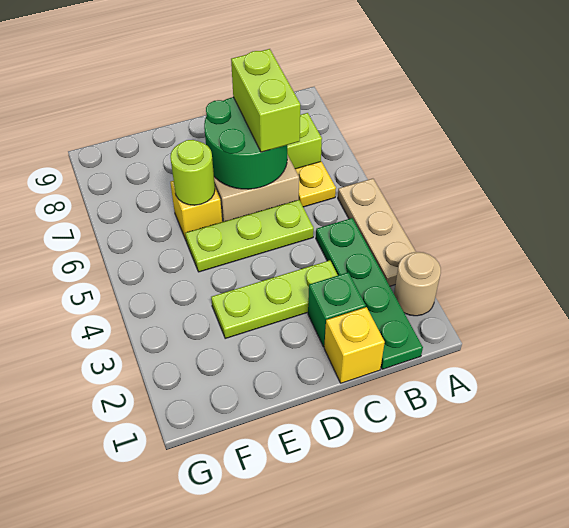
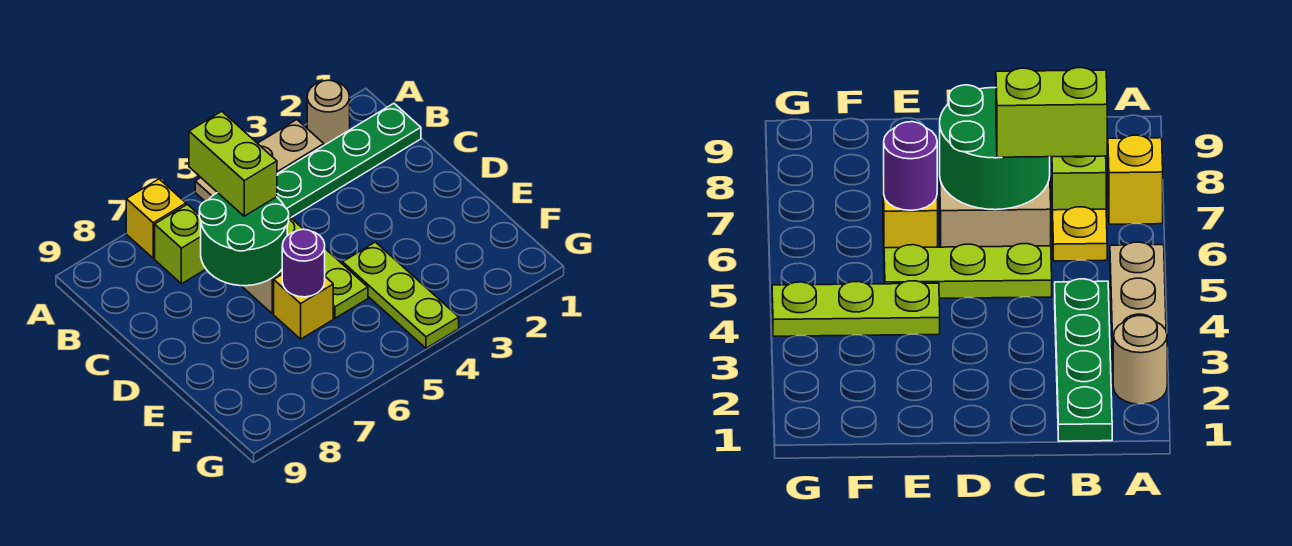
yellow brick C1 level 1 -> yellow brick A7 level 1
green brick C2 level 1 -> none
lime plate C3:E3 level 1 -> lime plate E4:G4 level 1
lime brick C6:C7 level 3 -> lime brick B6:C6 level 3
lime round brick E6 level 2 -> purple round brick E6 level 2

